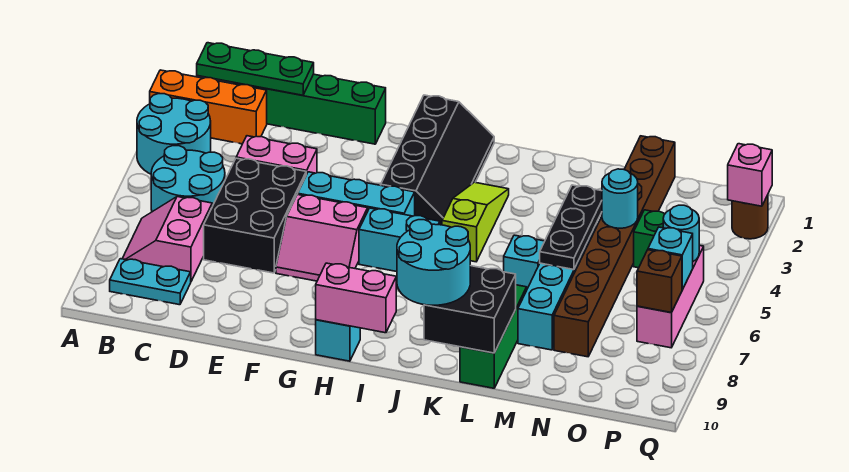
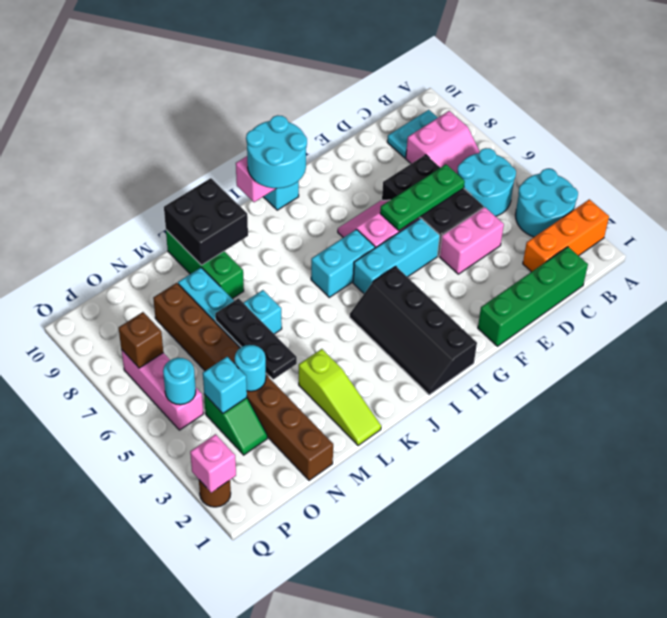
green plate B1:D1 level 2 -> green plate D6:F6 level 2
pink slope B7:C8 level 1 top C -> pink slope B7:C8 level 1 top 8
lime slope J3:J5 level 1 top 5 -> lime slope L1:L3 level 1 top 3
cyan round brick J9:K10 level 3 -> cyan round brick H9:I10 level 3
cyan brick P6 level 2 -> cyan brick O4 level 2

